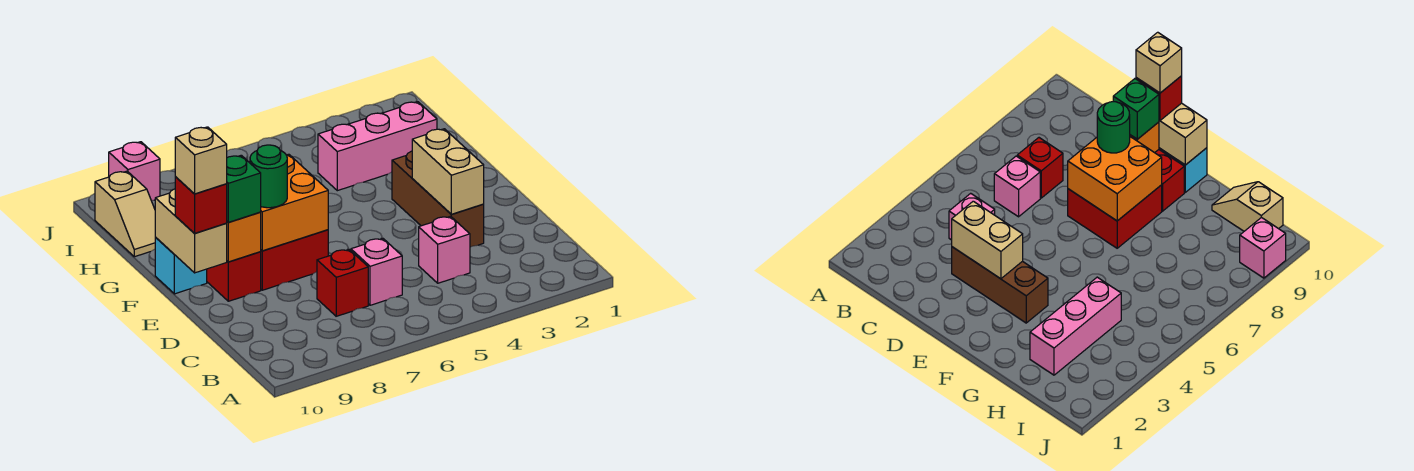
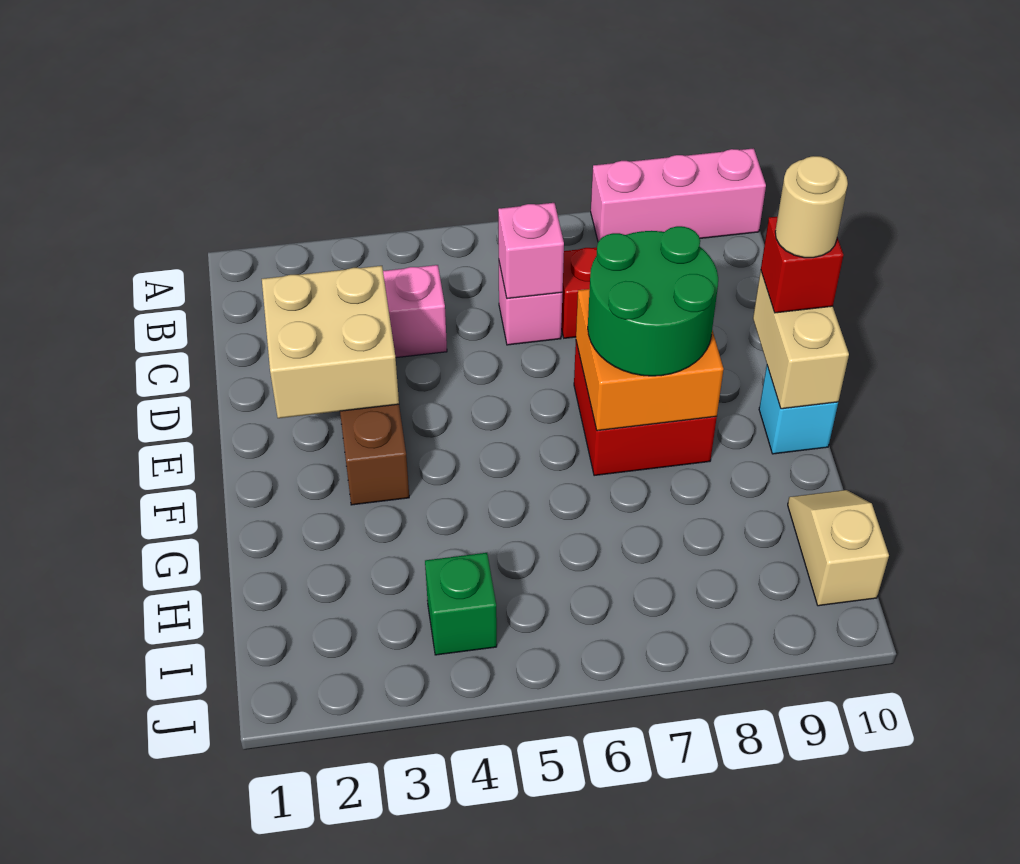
tan brick D3:E3 level 2 -> tan brick D2:E3 level 2
green round brick E8 level 3 -> green round brick E7:F8 level 3
red brick E9:F9 level 1 -> none
orange brick E9 level 2 -> none
green brick E9 level 3 -> green brick I4 level 1
tan brick E10 level 4 -> tan round brick E10 level 4
pink brick H2:H4 level 1 -> pink brick A8:A10 level 1
pink brick J9 level 1 -> pink brick C6 level 2

